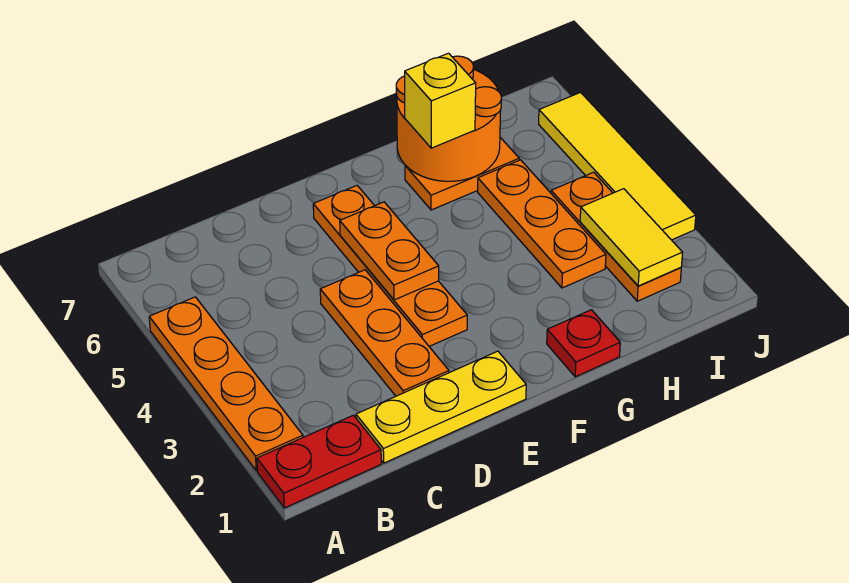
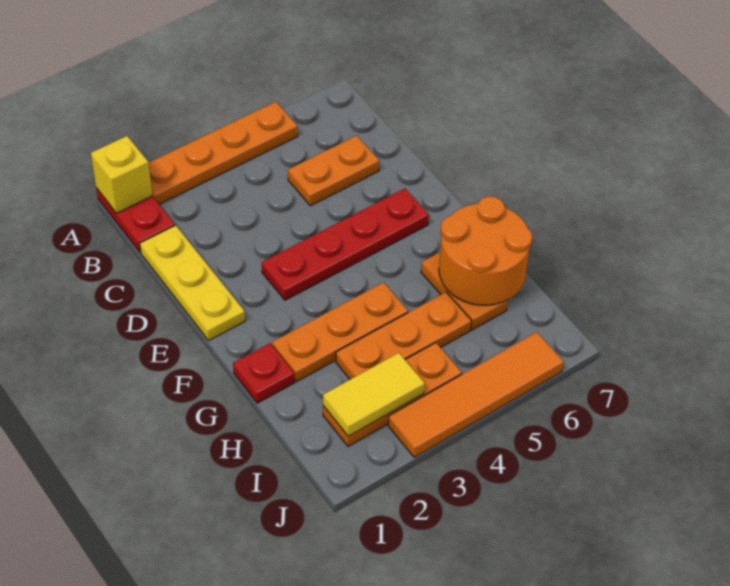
orange plate D2:D4 level 1 -> orange plate G2:G4 level 1
orange plate E3:E6 level 1 -> red plate E3:E6 level 1
orange plate E4:E5 level 2 -> orange plate C5:C6 level 1
yellow brick G6 level 3 -> yellow brick A1 level 2
yellow tile J3:J6 level 1 -> orange tile J3:J6 level 1

